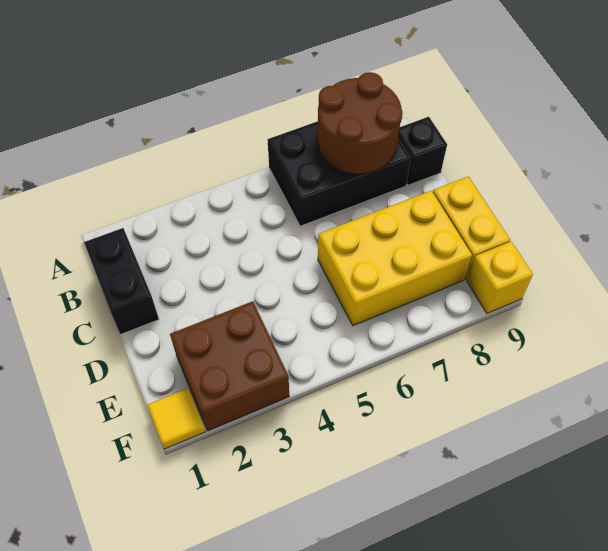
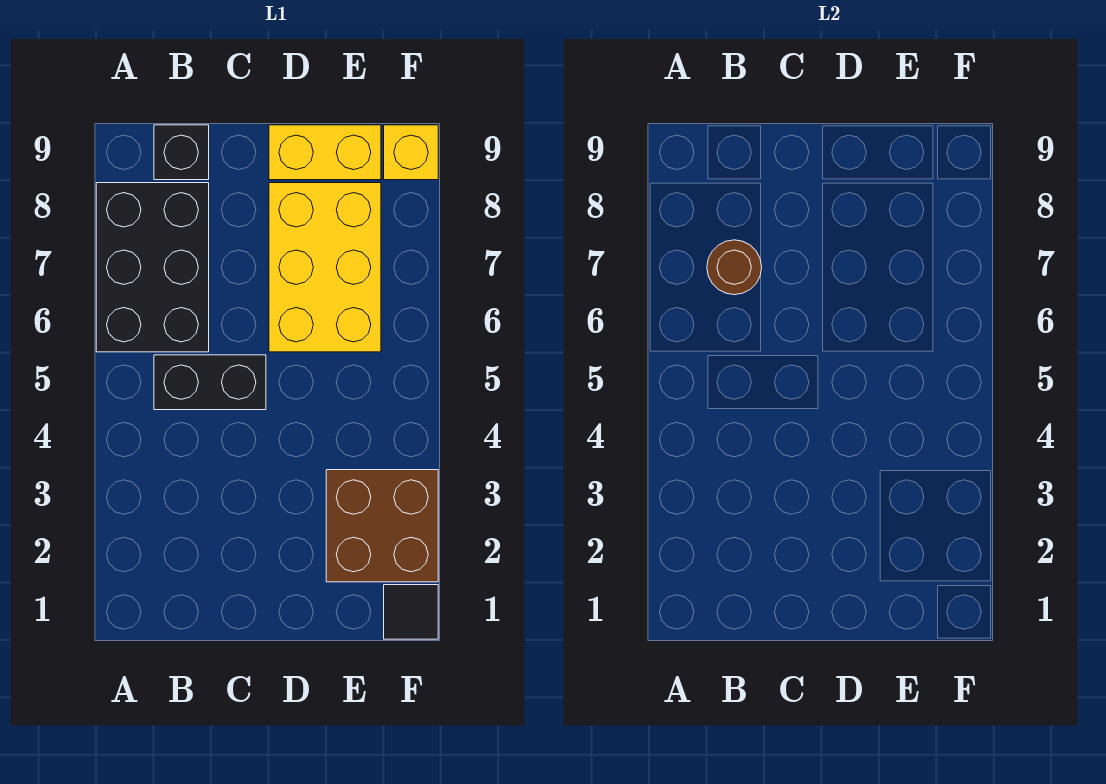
brown round brick A7:B8 level 2 -> brown round brick B7 level 2
black brick B1:C1 level 1 -> black brick B5:C5 level 1
yellow tile F1 level 1 -> black tile F1 level 1

